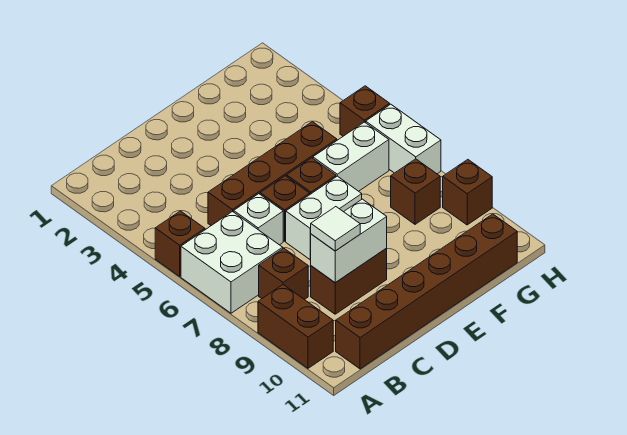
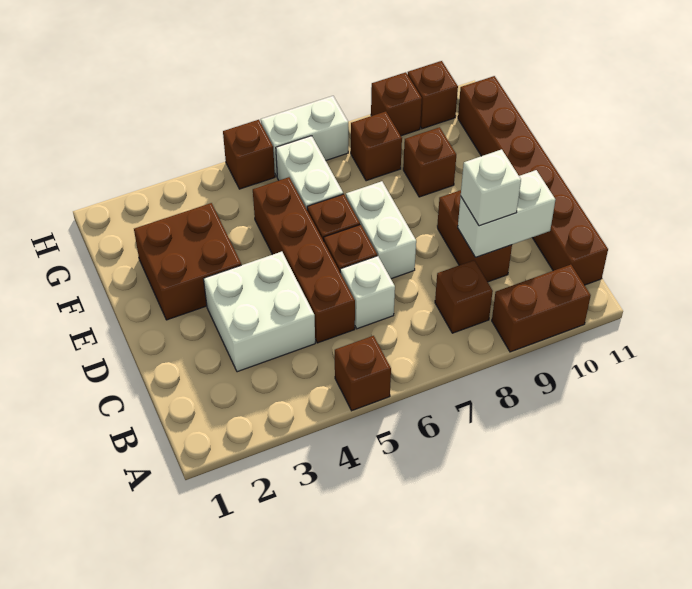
white brick A6:B7 level 1 -> white brick C3:D4 level 1
white brick C9:D9 level 2 -> white brick C9:C10 level 2
white tile C9 level 3 -> white brick C9 level 3
none -> brown brick E2:F3 level 1
none -> brown brick F9 level 1
none -> brown brick H10 level 1

